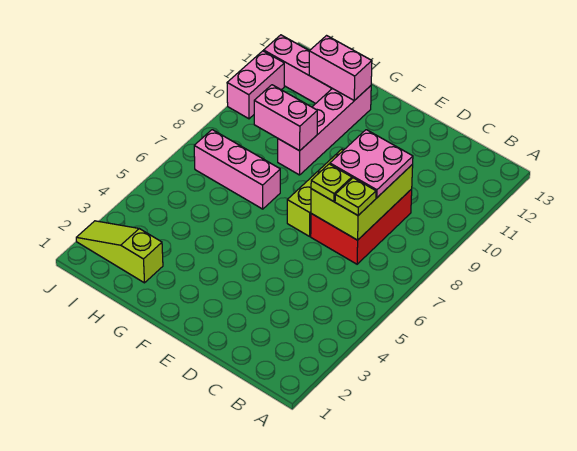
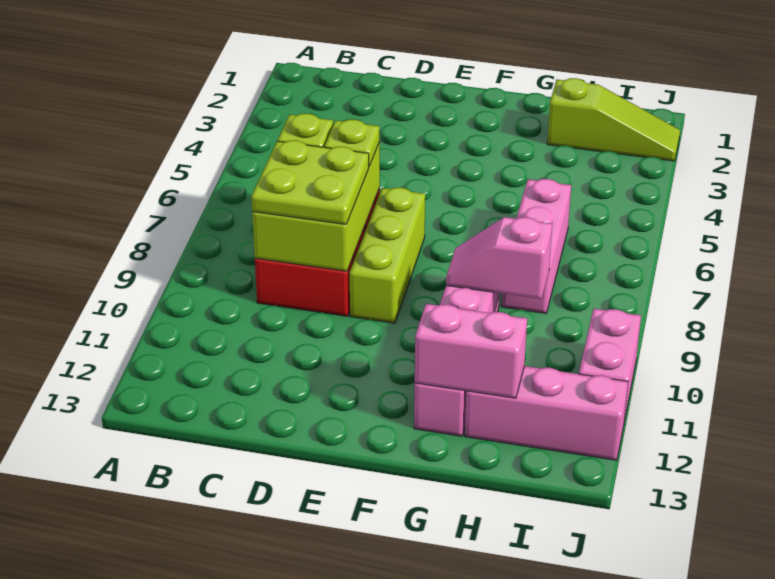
pink plate C8:D9 level 3 -> lime plate C8:D9 level 3
pink brick G7:I7 level 1 -> pink brick H6:H8 level 1
pink brick G9:H9 level 2 -> pink slope G9:H9 level 2 top H

